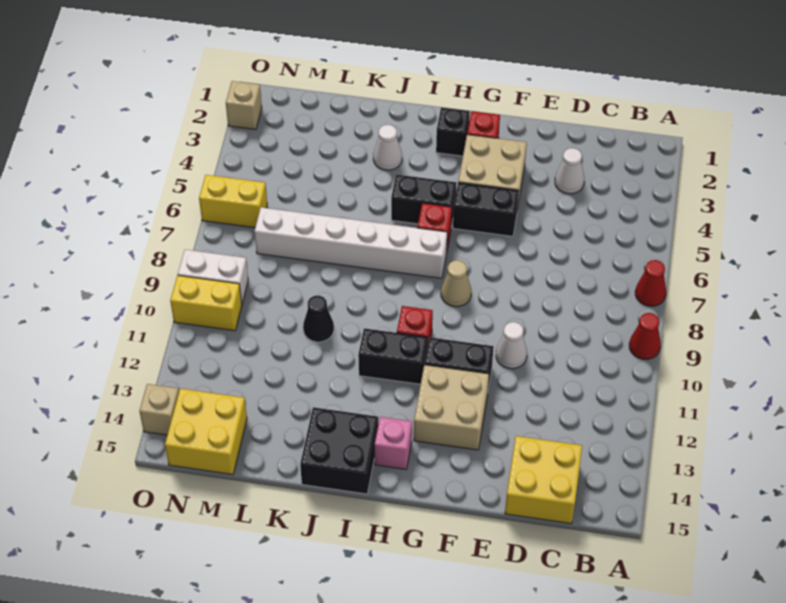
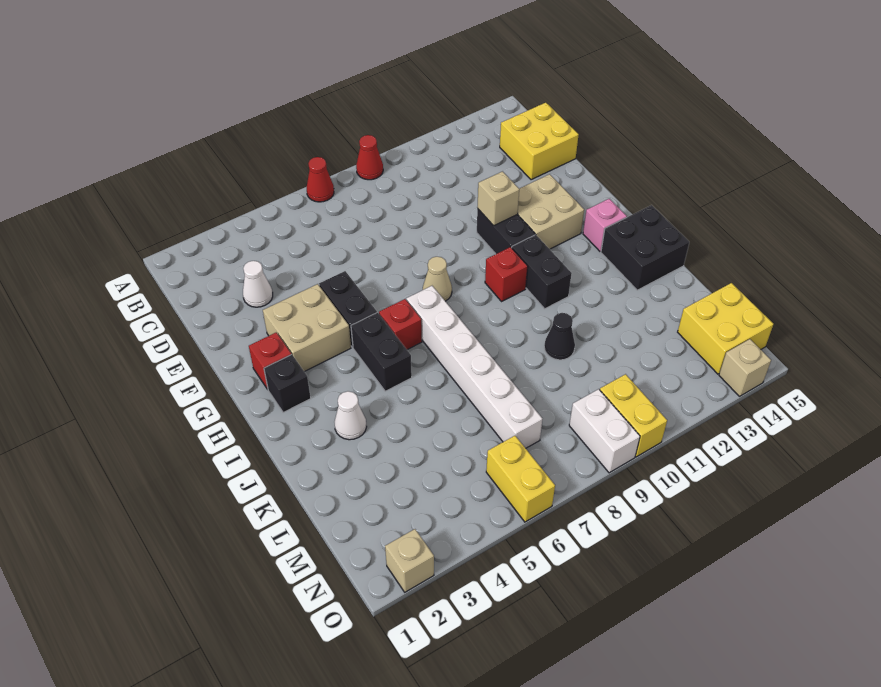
white cone E10 level 1 -> none
none -> tan brick F11 level 2

